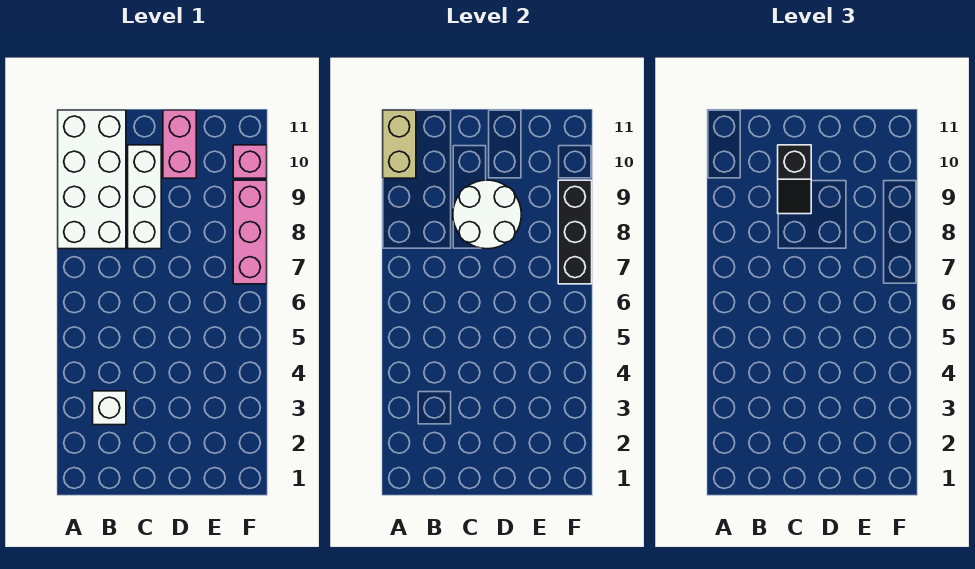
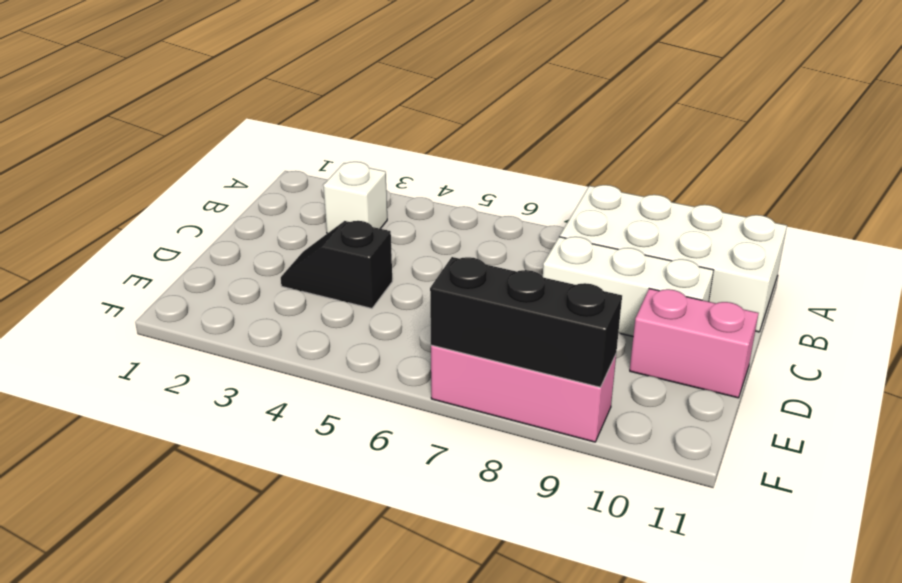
tan brick A10:A11 level 2 -> none
white round brick C8:D9 level 2 -> none
black slope C9:C10 level 3 top 10 -> black slope D3:D4 level 1 top 4
pink brick F10 level 1 -> none

